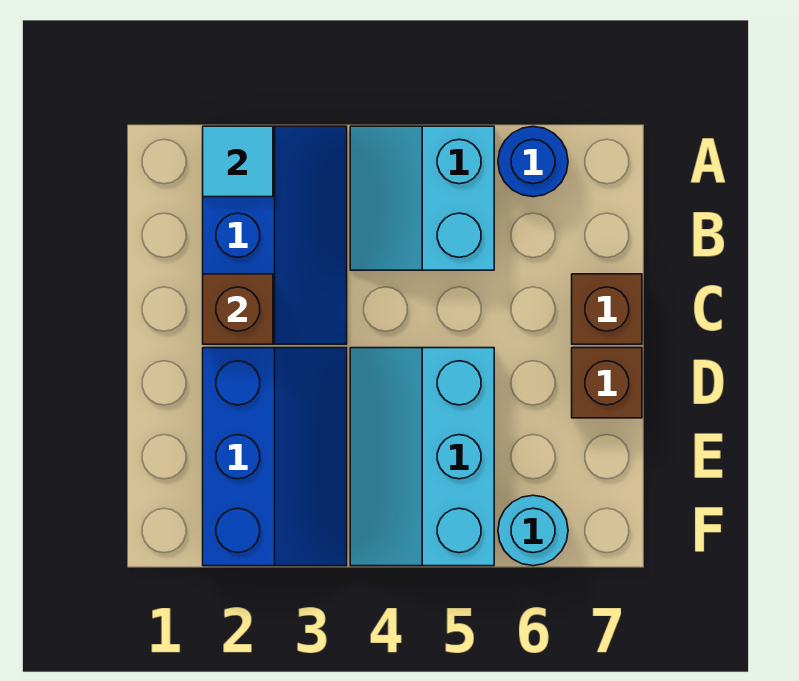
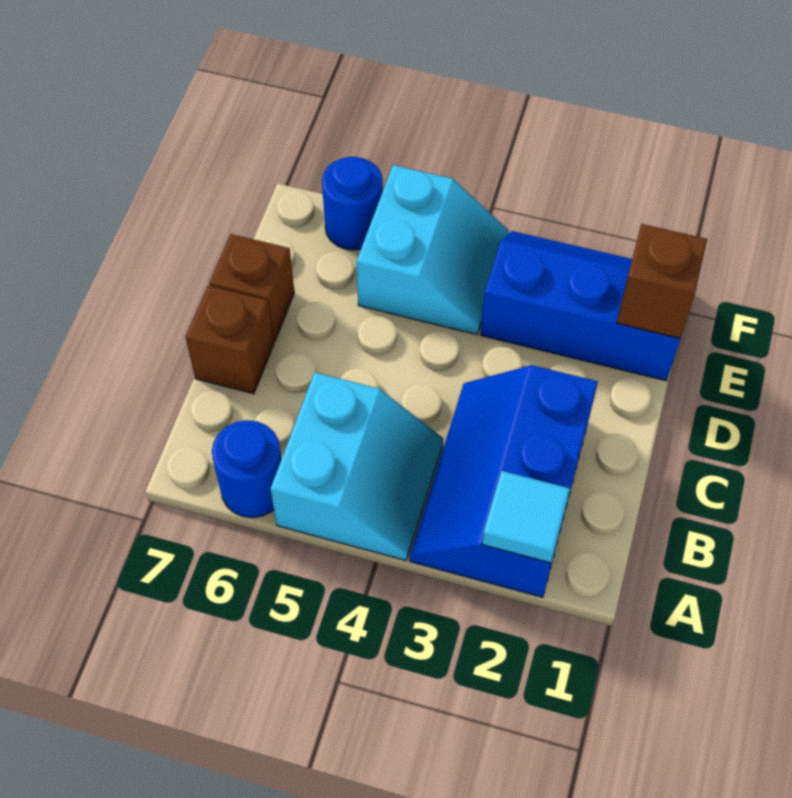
brown brick C2 level 2 -> brown brick E1 level 2
blue slope D2:F3 level 1 top 2 -> blue slope E1:F3 level 1 top E
cyan slope D4:F5 level 1 top 5 -> cyan slope E4:F5 level 1 top 5
cyan round brick F6 level 1 -> blue round brick F6 level 1

